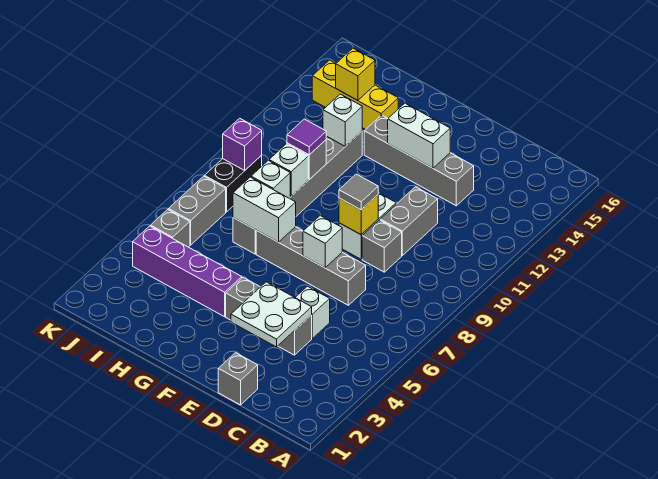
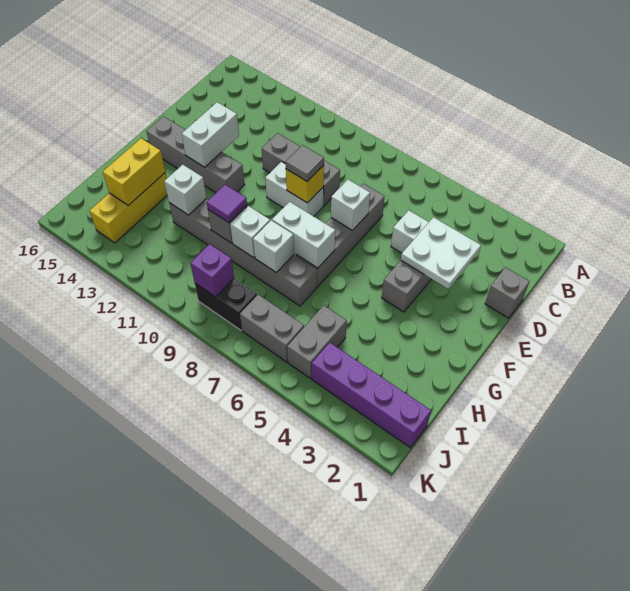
grey brick D13:G13 level 1 -> grey brick F12:F15 level 1
purple brick G4:J4 level 1 -> purple brick J1:J4 level 1
white brick G7:H7 level 2 -> white brick G7:G8 level 2
yellow brick I14 level 2 -> yellow brick H14:I14 level 2
grey brick J5 level 1 -> grey brick I5:J5 level 1

